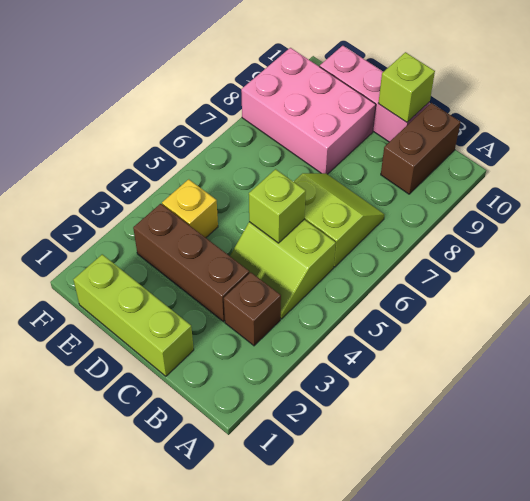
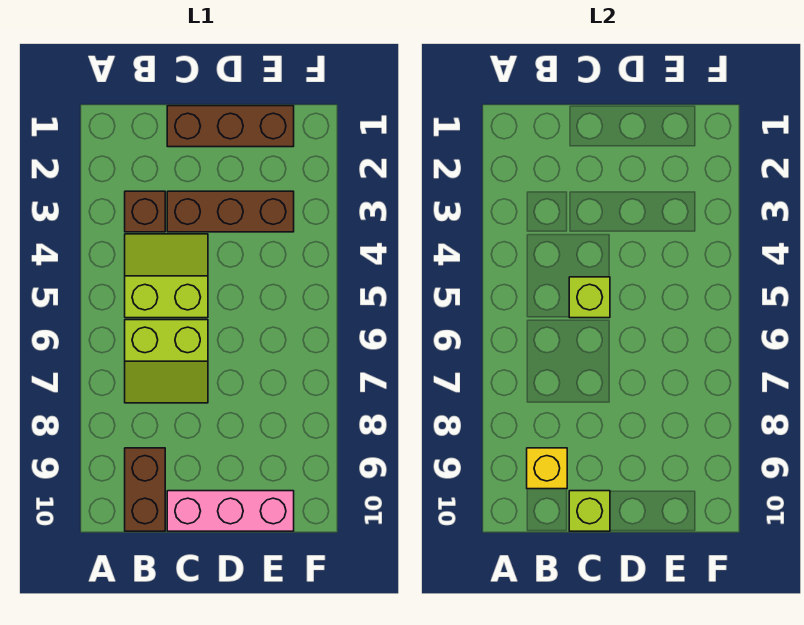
lime brick C1:E1 level 1 -> brown brick C1:E1 level 1
pink brick D8:F9 level 1 -> none
yellow brick E4 level 1 -> yellow brick B9 level 2

